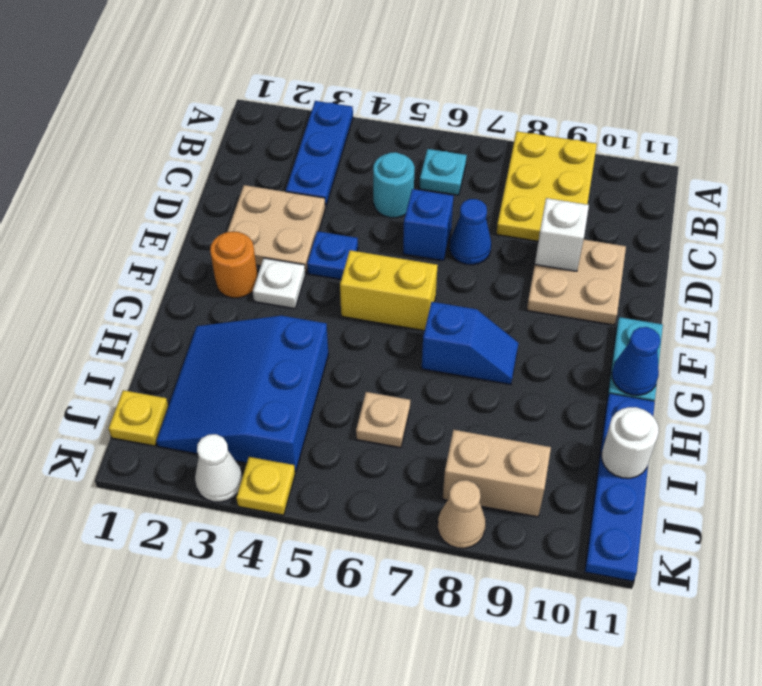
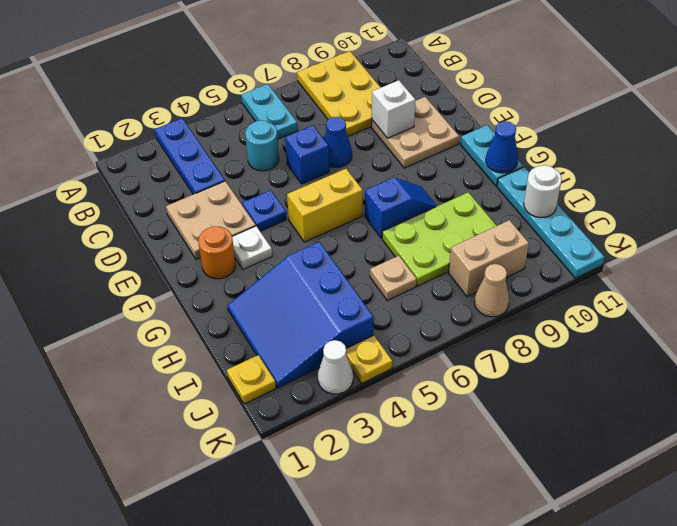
cyan plate B6 level 1 -> cyan plate A6:B6 level 1
none -> lime plate H7:I9 level 1
blue plate H11:K11 level 1 -> cyan plate H11:K11 level 1

